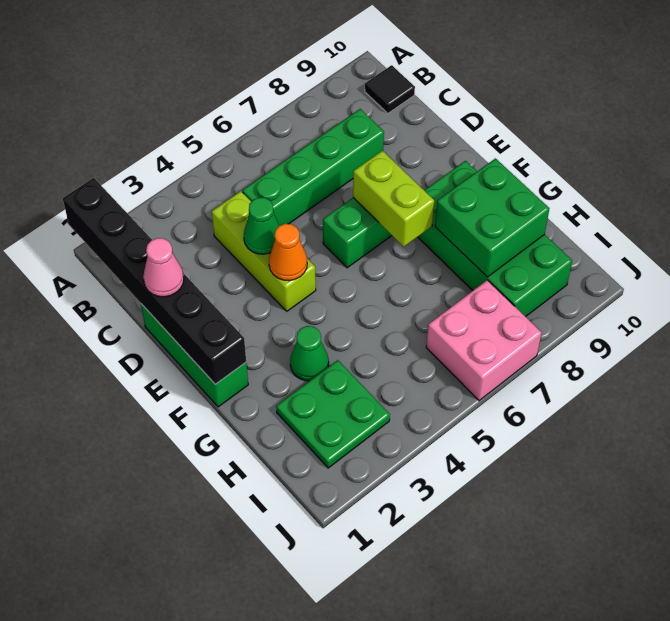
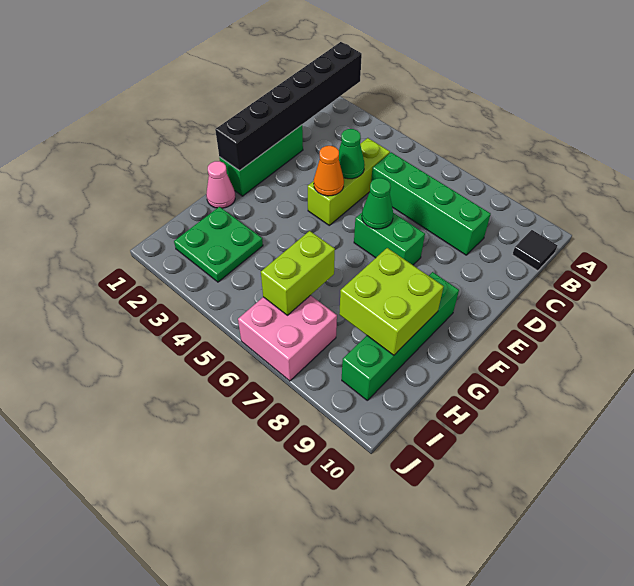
pink cone D1 level 3 -> pink cone G1 level 1
lime brick E7:F7 level 2 -> lime brick H6:I6 level 2
green brick F8:I9 level 1 -> green brick F9:I9 level 1
green cone G3 level 1 -> green cone E6 level 2
green brick G8:H9 level 2 -> lime brick G8:H9 level 2

